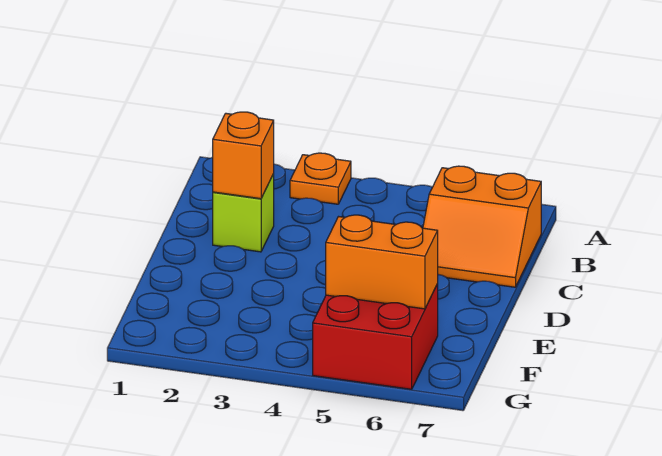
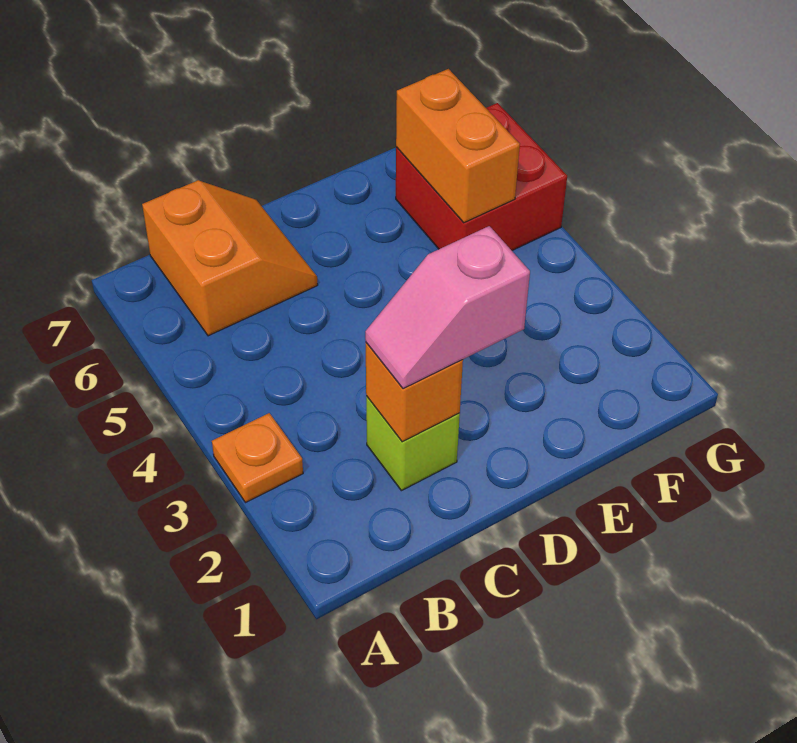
none -> pink slope C2:D2 level 3 top D

